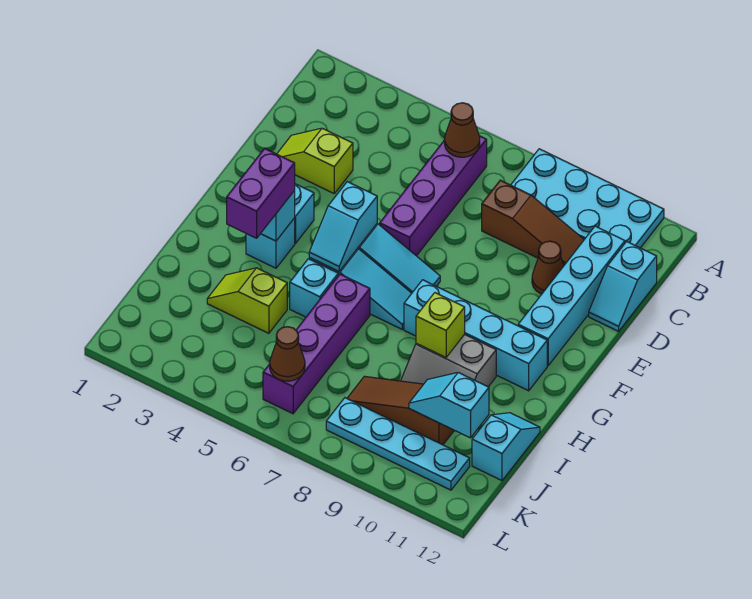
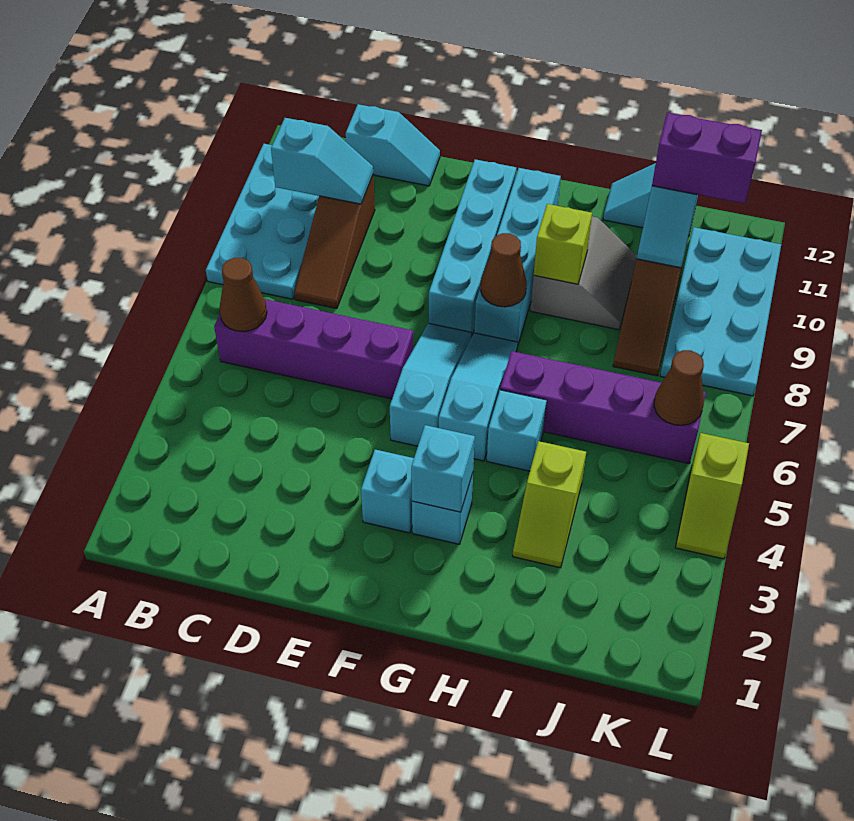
brown slope C8:C10 level 1 top 8 -> brown slope C8:C10 level 1 top 10
cyan brick C11:F11 level 1 -> cyan brick F8:F11 level 1
lime slope D2:D3 level 1 top 3 -> lime slope L4:L5 level 1 top 5
brown cone D10 level 1 -> brown cone G8 level 2
cyan slope F5:G5 level 2 top F -> cyan slope B10:C10 level 2 top B
purple brick G3:H3 level 3 -> purple brick J11:K11 level 3
cyan plate K8:K11 level 1 -> cyan plate K8:L11 level 1

